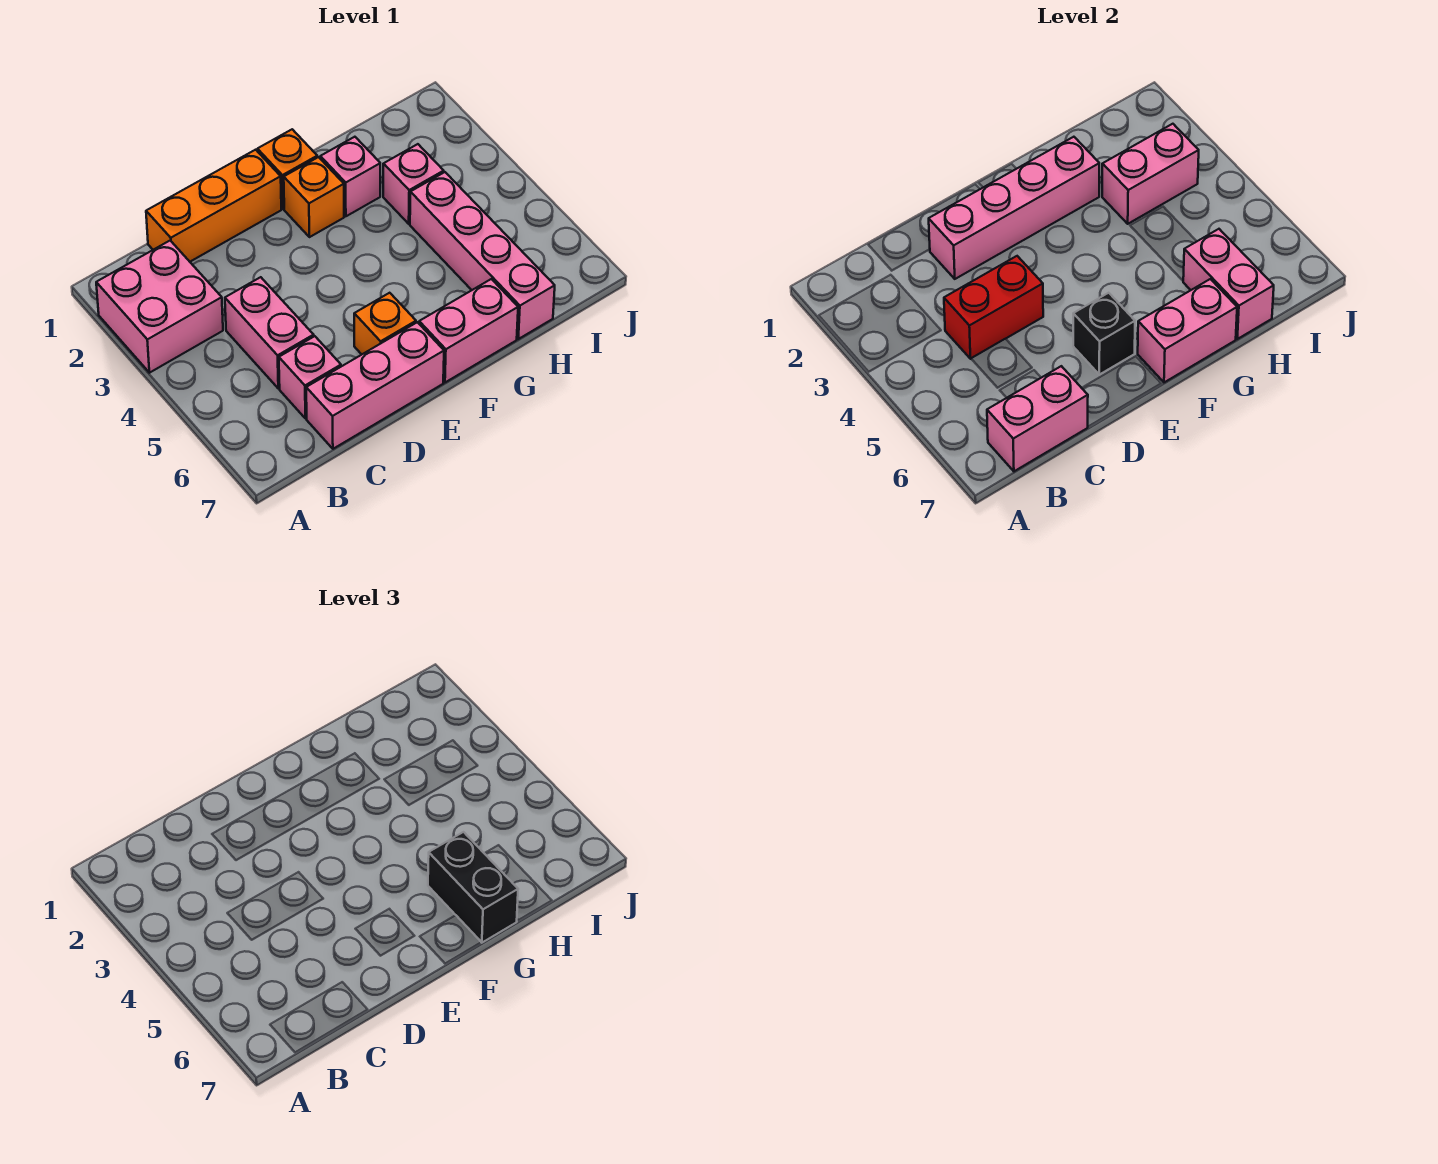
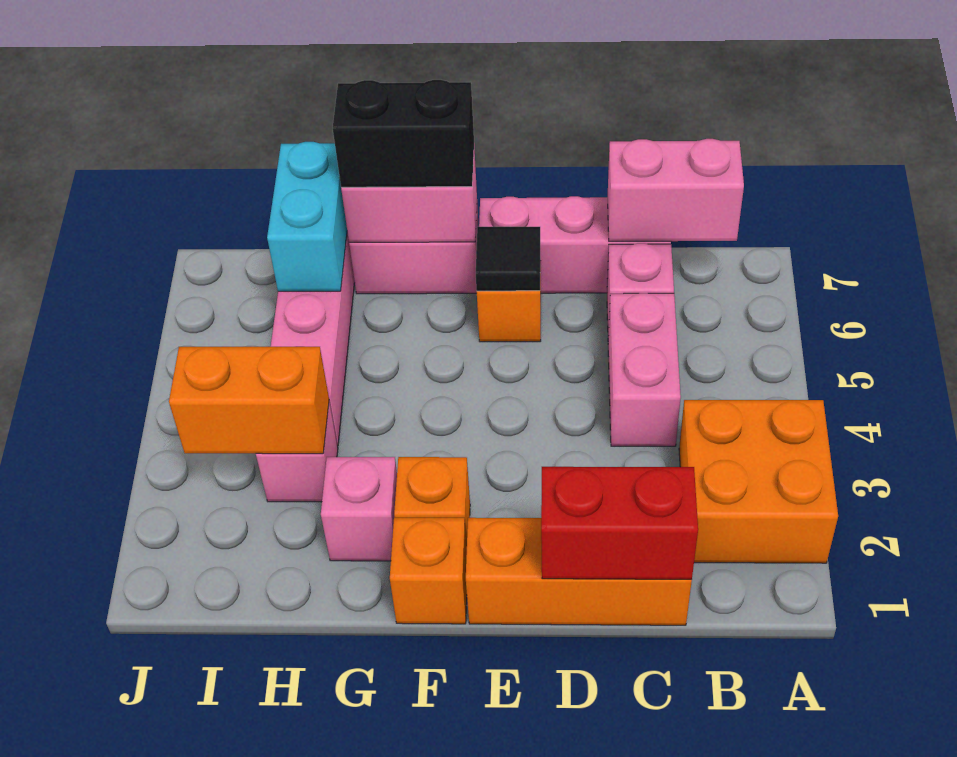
pink brick A2:B3 level 1 -> orange brick A2:B3 level 1
red brick C4:D4 level 2 -> red brick C1:D1 level 2
pink brick D2:G2 level 2 -> none
black brick E6 level 2 -> black tile E6 level 2
black brick G6:G7 level 3 -> black brick F7:G7 level 3
pink brick H3:I3 level 2 -> orange brick H3:I3 level 2
pink brick H6:H7 level 2 -> cyan brick H6:H7 level 2

